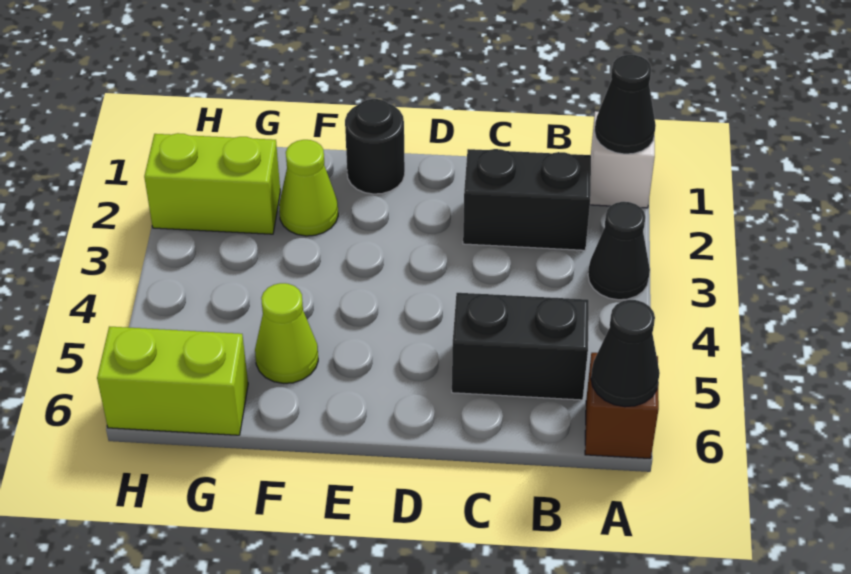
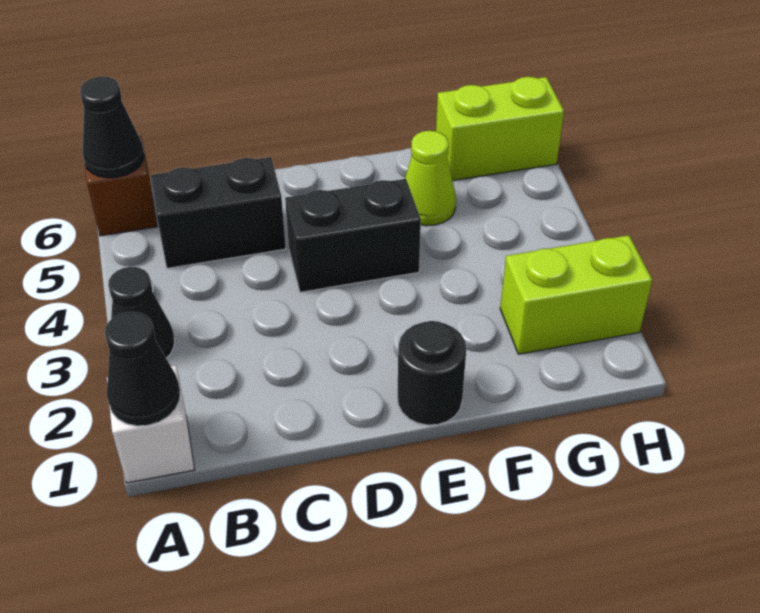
black brick B2:C2 level 1 -> black brick D4:E4 level 1
lime cone F2 level 1 -> none

